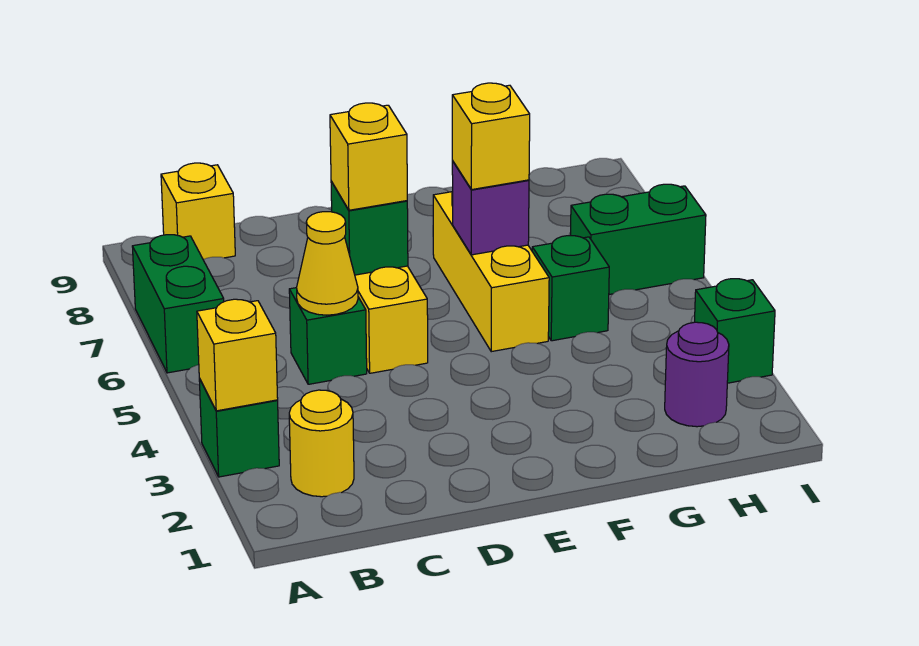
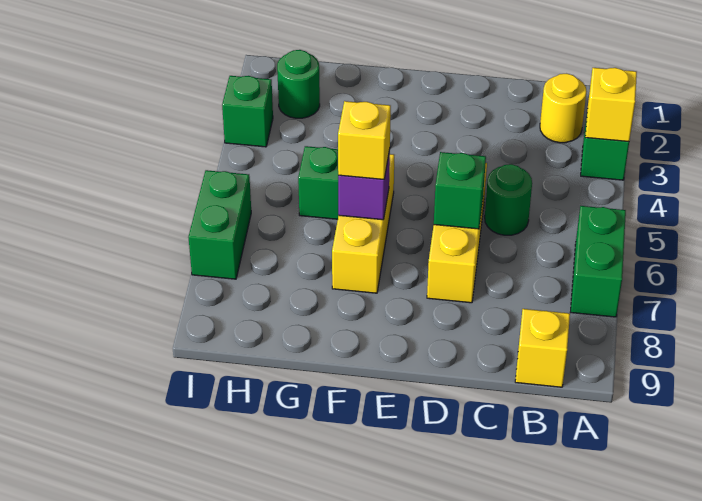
green brick C5 level 1 -> green round brick C5 level 1
yellow cone C5 level 2 -> none
yellow brick D6 level 3 -> none
purple round brick H2 level 1 -> green round brick H2 level 1
green brick H6:I6 level 1 -> green brick I6:I7 level 1

